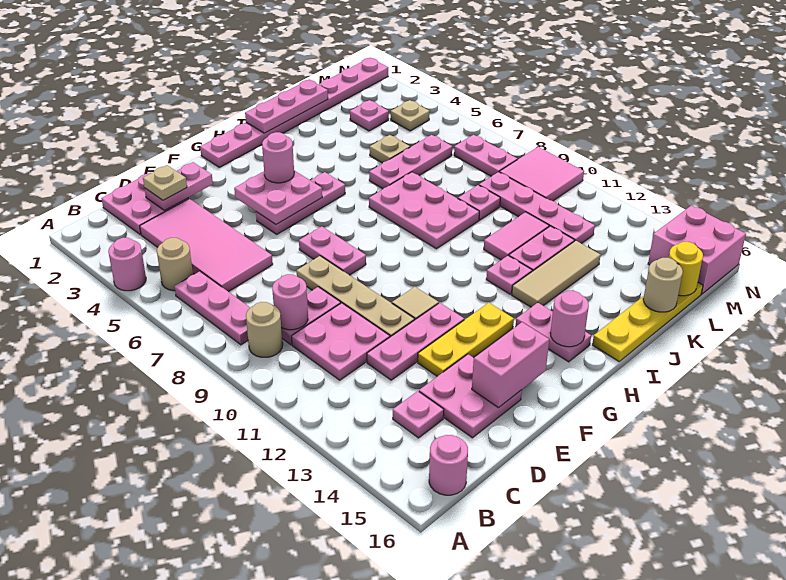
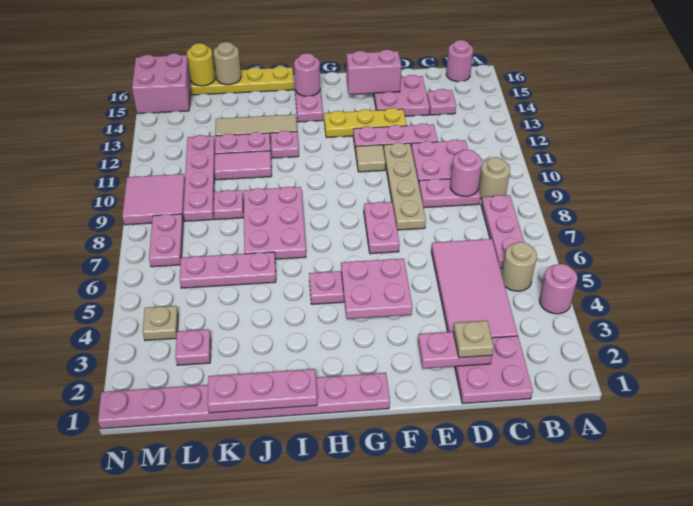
pink round brick G4 level 3 -> none
tan plate K5 level 1 -> none

